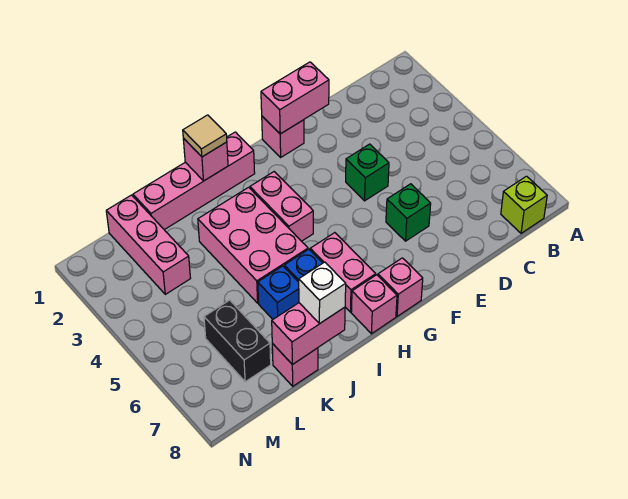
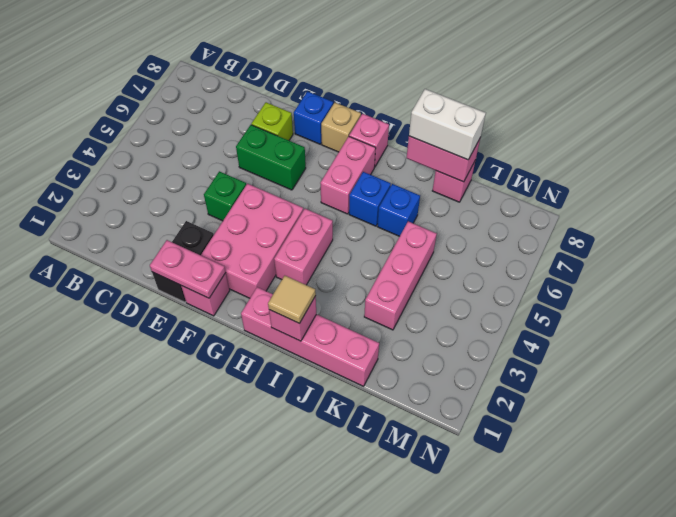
lime brick B8 level 1 -> lime brick E7 level 1
pink brick E1:F1 level 2 -> pink plate E1:F1 level 2
green brick E6 level 1 -> green brick E6:F6 level 1
none -> blue brick F8 level 1
pink brick G8 level 1 -> tan brick G8 level 1
pink brick I3:J5 level 1 -> pink brick F2:G4 level 1
white brick J8 level 3 -> white brick J8:K8 level 3
pink brick L1:L3 level 1 -> pink brick K3:K5 level 1
black brick L6:L7 level 1 -> black brick E1:E2 level 1

